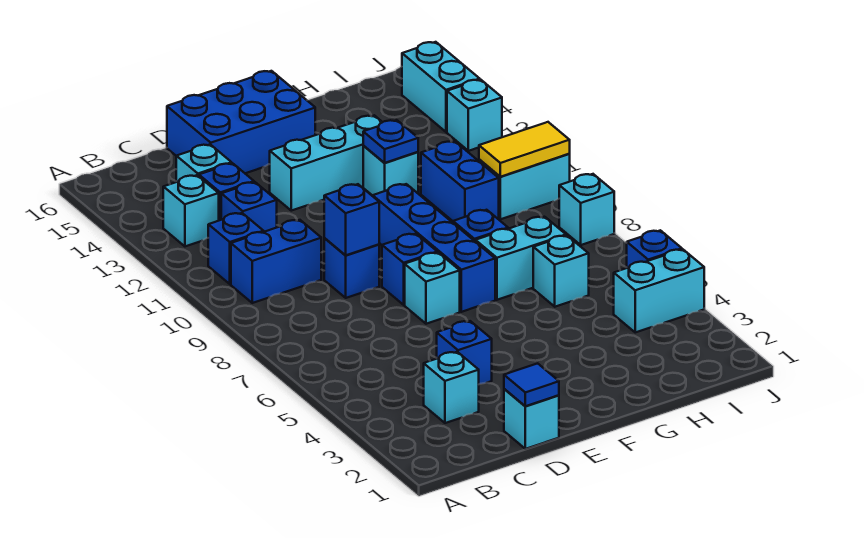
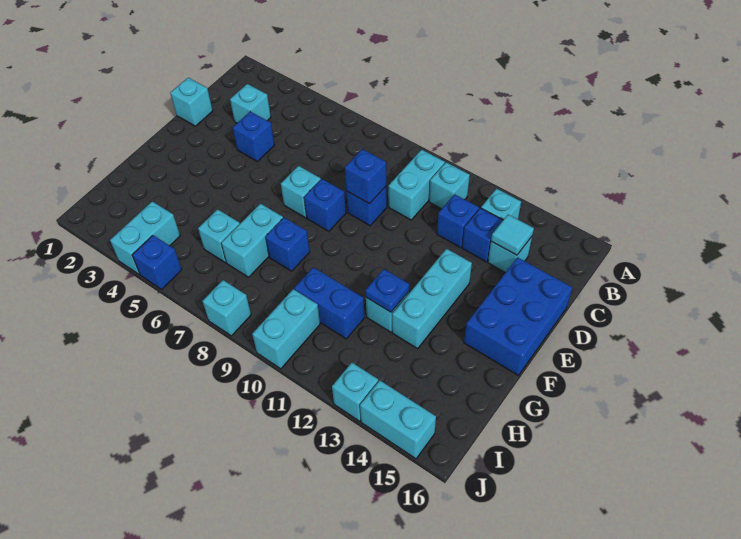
blue brick B10:C10 level 1 -> cyan brick B10:C10 level 1
blue brick B11 level 1 -> cyan brick B11 level 1
none -> cyan tile C14 level 2
blue tile D1 level 2 -> none
blue brick F7:F10 level 1 -> none
yellow tile I10:J10 level 2 -> none

